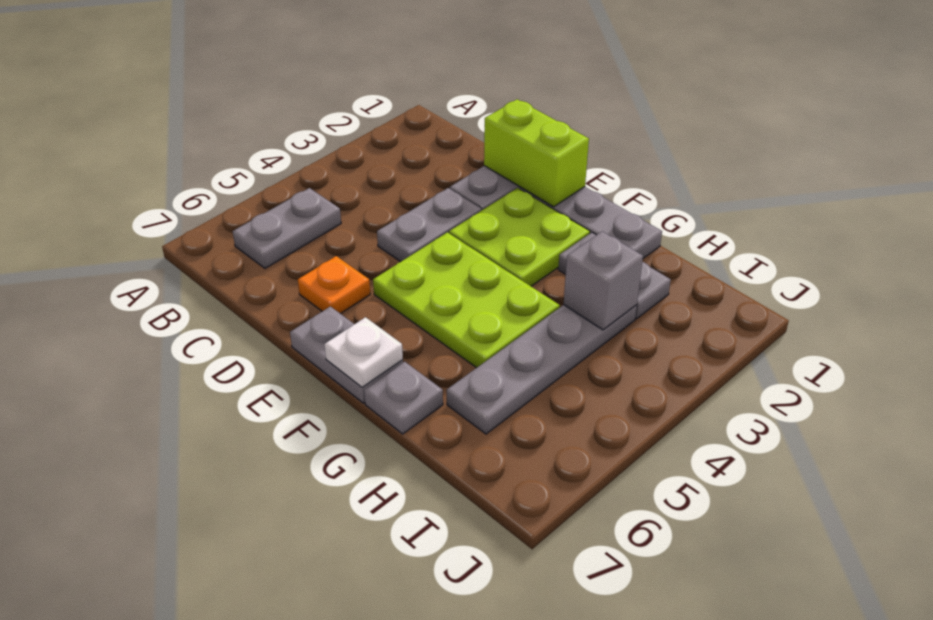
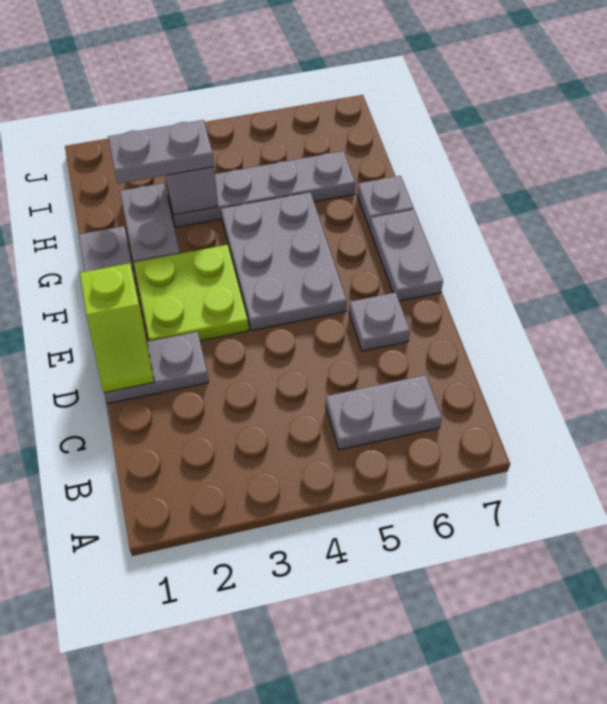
lime brick D1:E1 level 2 -> lime slope D1:E1 level 2 top E
grey plate D3:D4 level 1 -> grey plate H2:H3 level 3
orange plate D6 level 1 -> grey plate D6 level 1
lime plate E4:G5 level 1 -> grey plate E4:G5 level 1
white plate F7 level 2 -> none

